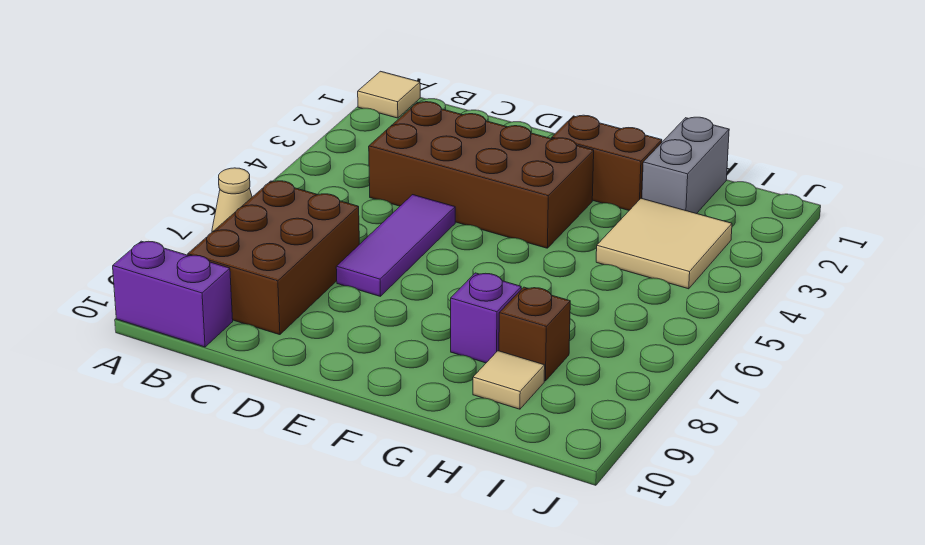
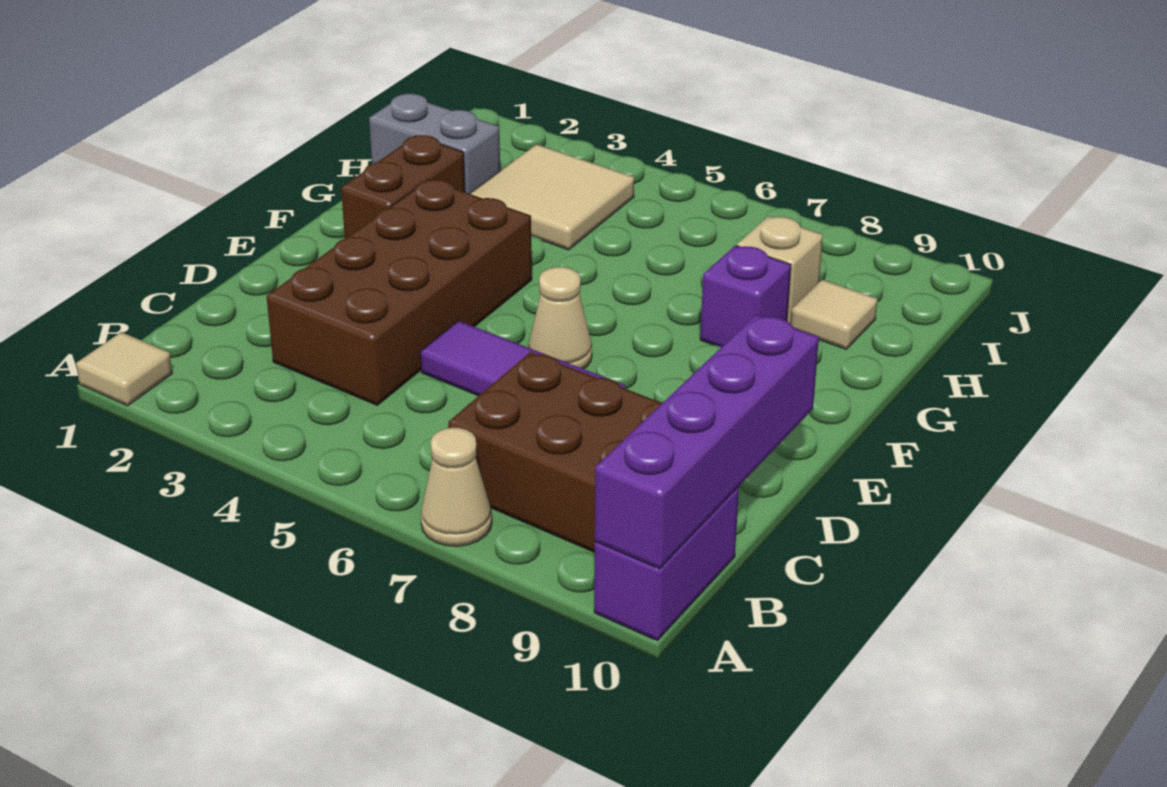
none -> purple brick A10:D10 level 2
none -> tan cone E6 level 1
brown brick H8 level 1 -> tan brick H8 level 1

